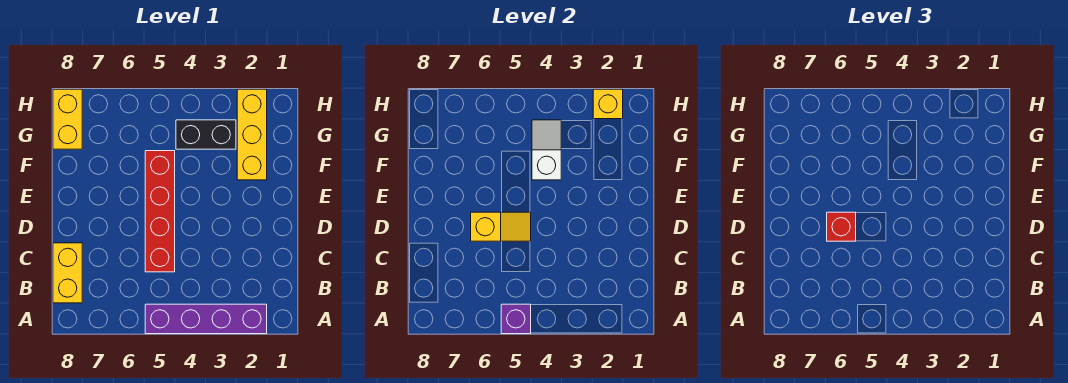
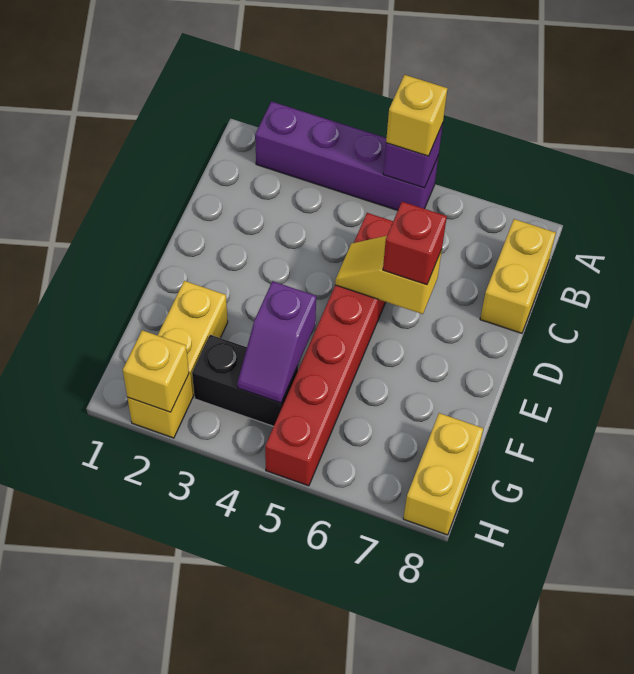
none -> yellow brick A5 level 3
red brick C5:F5 level 1 -> red brick C5:H5 level 1
white slope F4:G4 level 2 top F -> purple slope F4:G4 level 2 top F

